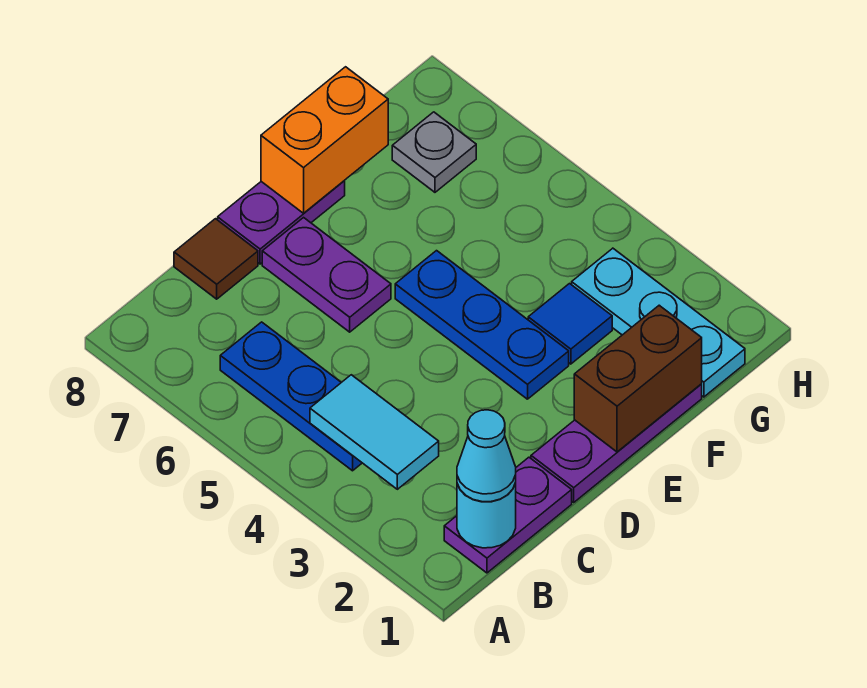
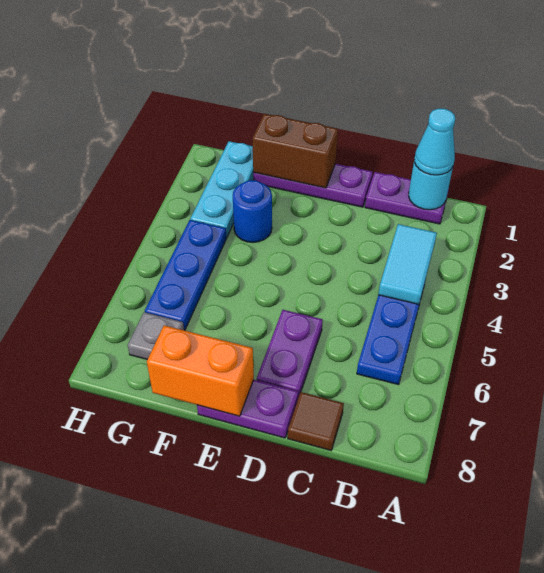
blue plate E3:E5 level 1 -> blue plate G4:G6 level 1
blue tile F3 level 1 -> blue round brick F3 level 1

